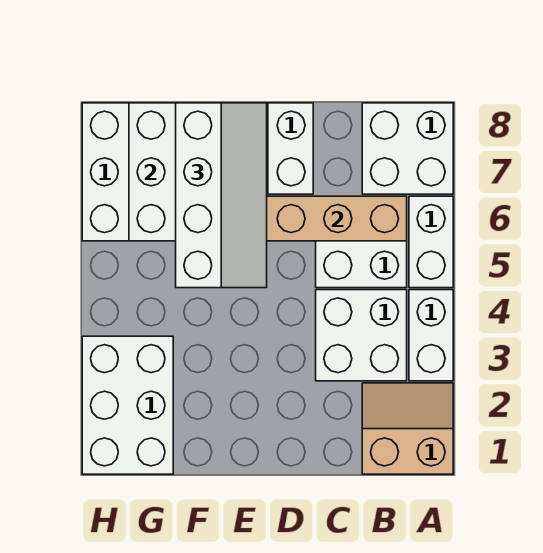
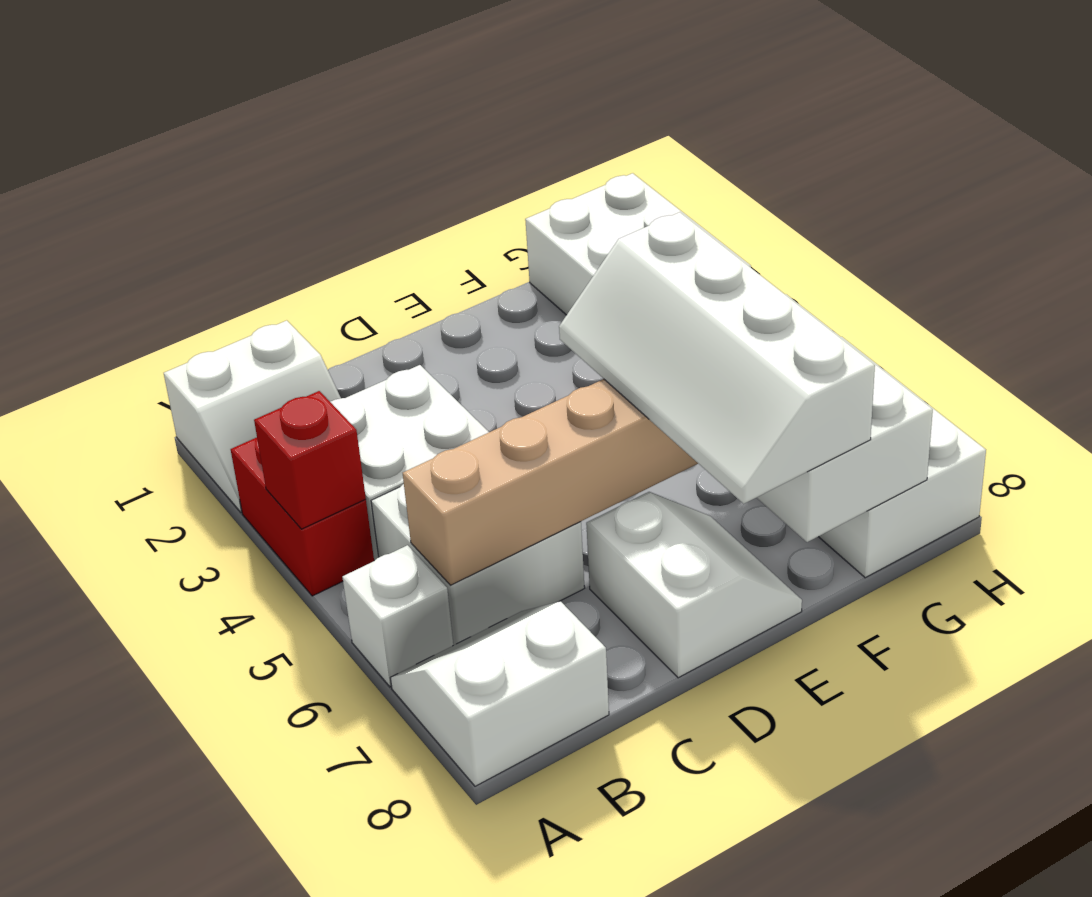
tan slope A1:B2 level 1 top 1 -> white slope A1:B2 level 1 top 1
white brick A3:A4 level 1 -> red brick A3:A4 level 1
none -> red brick A4 level 2
white brick A5:A6 level 1 -> white brick A6 level 1
white brick A7:B8 level 1 -> white slope A7:B8 level 1 top 8

